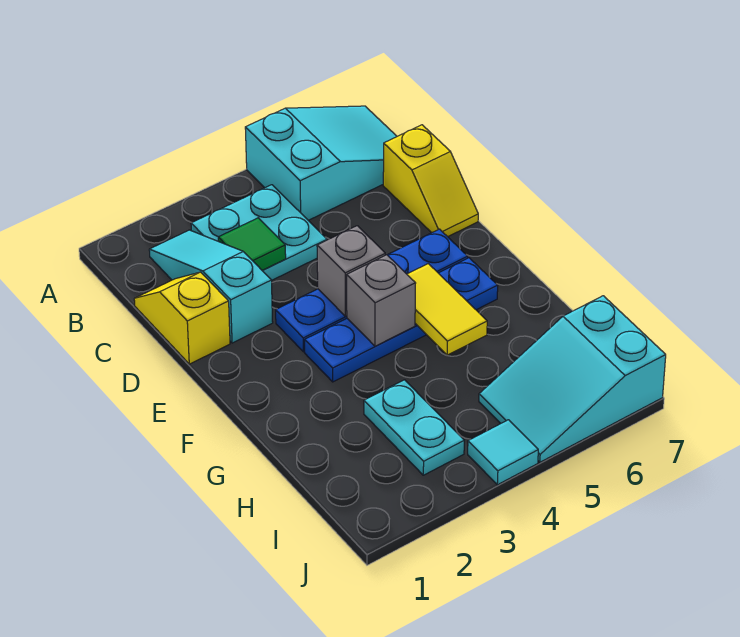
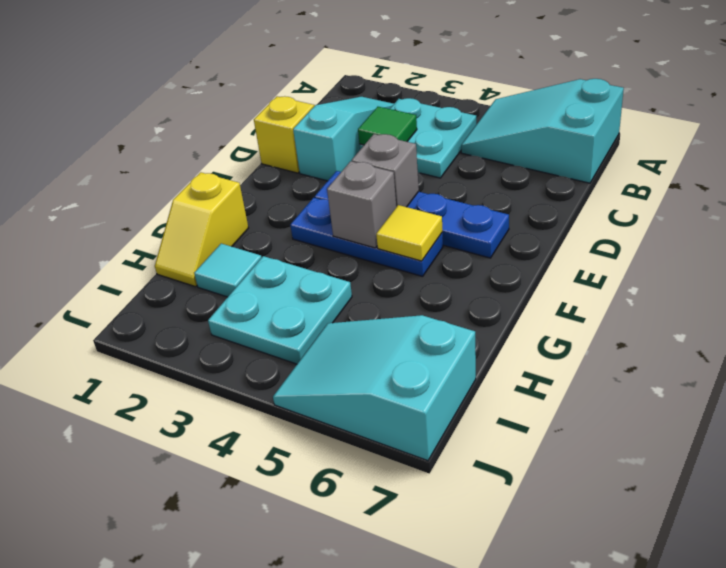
cyan slope A5:B7 level 1 top 5 -> cyan slope A5:B7 level 1 top 7
yellow slope C7:D7 level 1 top C -> yellow slope G1:H1 level 1 top G
blue plate F3:F6 level 1 -> blue plate F3:F5 level 1
yellow tile F5:G5 level 2 -> yellow tile F5 level 2
cyan plate H3:I3 level 1 -> cyan plate H3:I4 level 1
cyan tile J4 level 1 -> cyan tile H2 level 1

